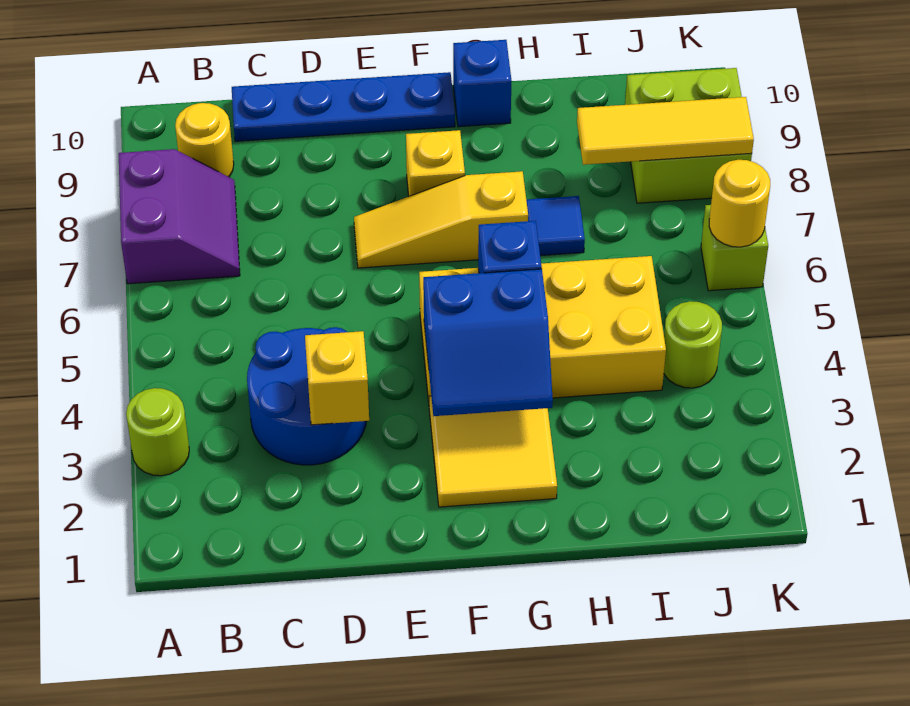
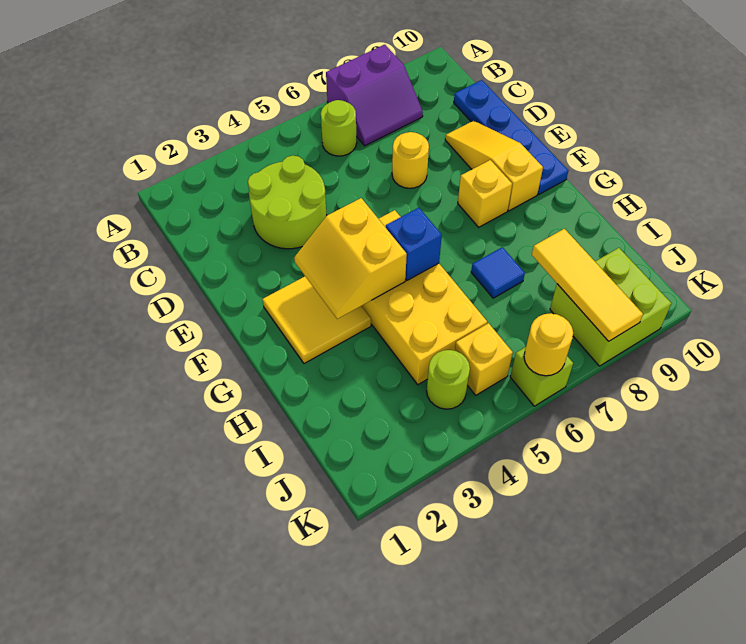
lime round brick A3 level 1 -> lime round brick B6 level 1
yellow round brick B9 level 1 -> yellow round brick D7 level 1
blue round brick C3:D4 level 1 -> lime round brick C3:D4 level 1
yellow brick D3 level 2 -> yellow brick J5 level 1
yellow slope E7:G7 level 1 top G -> yellow slope D9:F9 level 1 top F
blue slope F3:G4 level 2 top 4 -> yellow slope F3:G4 level 2 top 4
blue brick G10 level 1 -> none

